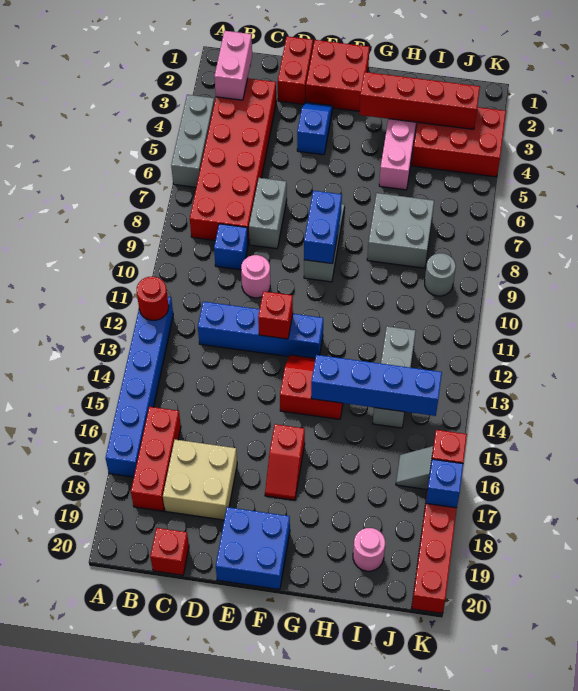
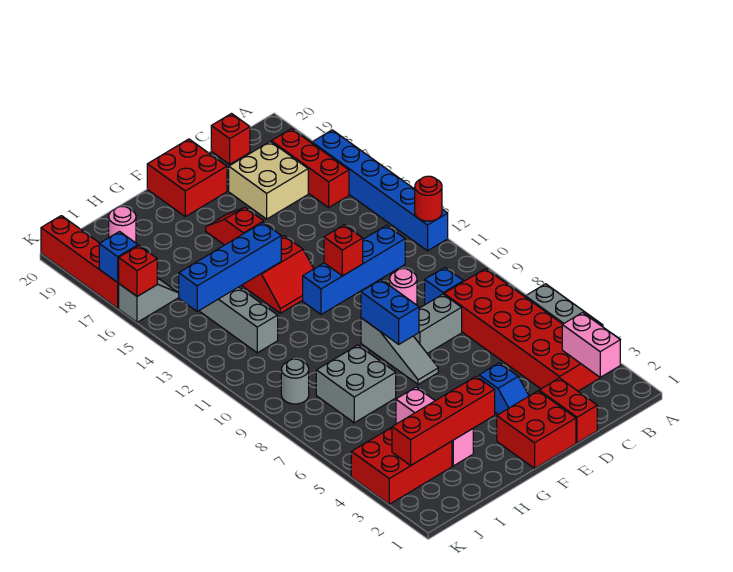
grey brick D7:D8 level 1 -> grey brick D8:E8 level 1
blue brick E19:F20 level 1 -> red brick E19:F20 level 1

